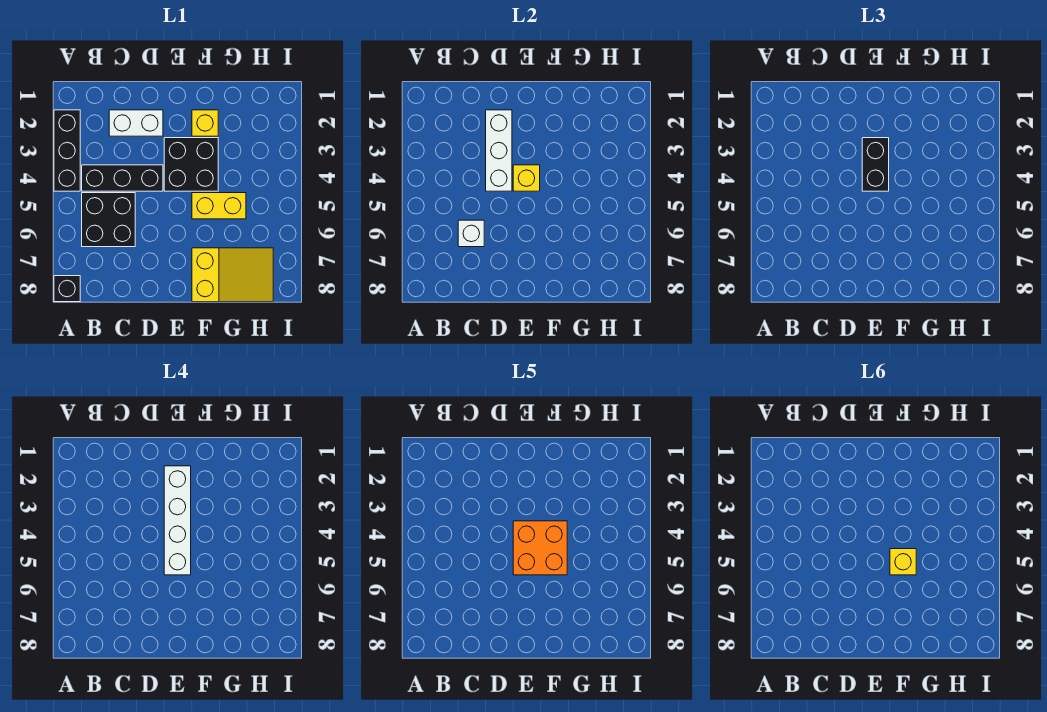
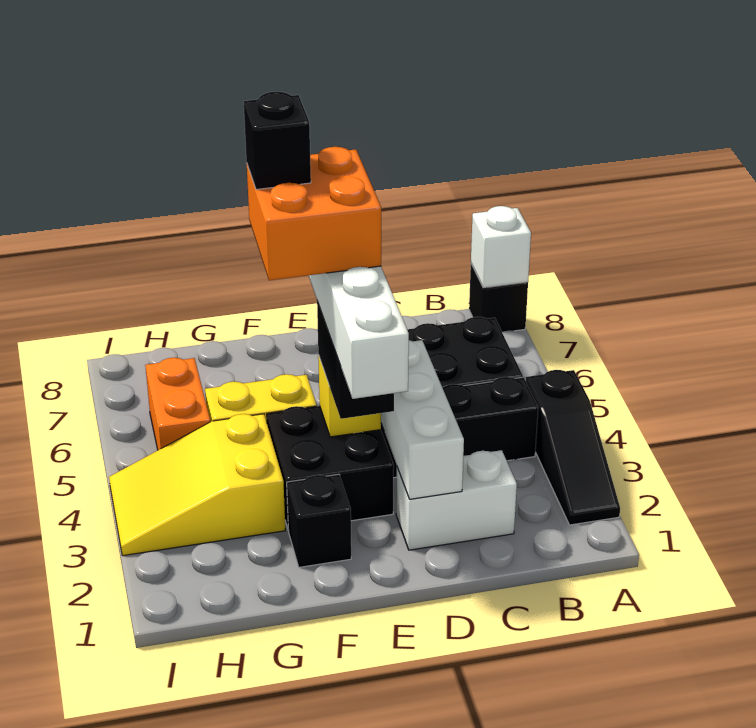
black brick A2:A4 level 1 -> black slope A2:A4 level 1 top 4
white brick C6 level 2 -> white brick A8 level 2
yellow brick F2 level 1 -> black brick F2 level 1
yellow brick F5 level 6 -> black brick F5 level 6
yellow slope F7:H8 level 1 top F -> yellow slope G3:I4 level 1 top G
none -> orange brick H5:H6 level 1

